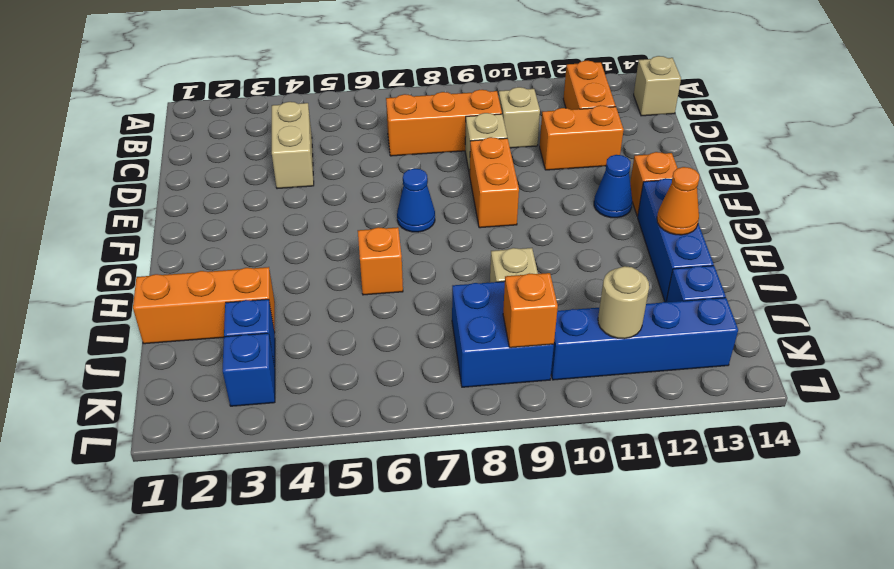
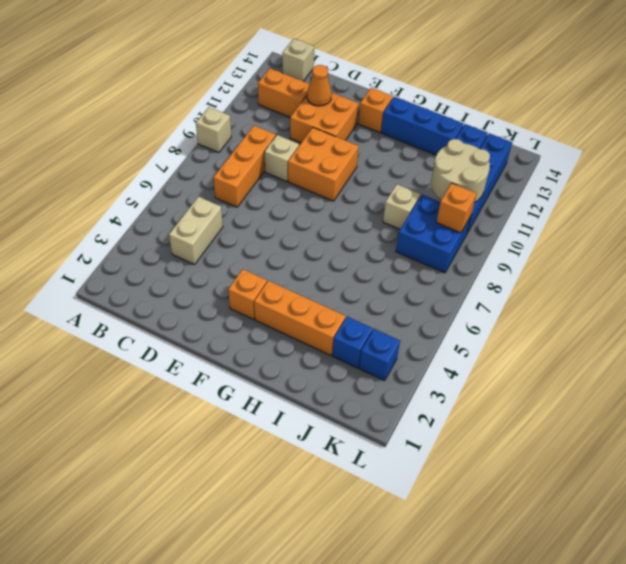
tan brick C4:D4 level 1 -> tan brick C4:C5 level 1
tan brick C10 level 1 -> tan brick A9 level 1
orange brick D11:D12 level 1 -> orange brick D11:E12 level 1
orange brick E9:F9 level 1 -> orange brick E9:F10 level 1
blue cone F7 level 1 -> none
blue cone F12 level 1 -> none
orange brick H6 level 1 -> orange brick F3 level 1
orange cone H13 level 2 -> orange cone D12 level 2
orange brick I1:I3 level 1 -> orange brick G3:I3 level 1
tan round brick K11 level 2 -> tan round brick J10:K11 level 2

